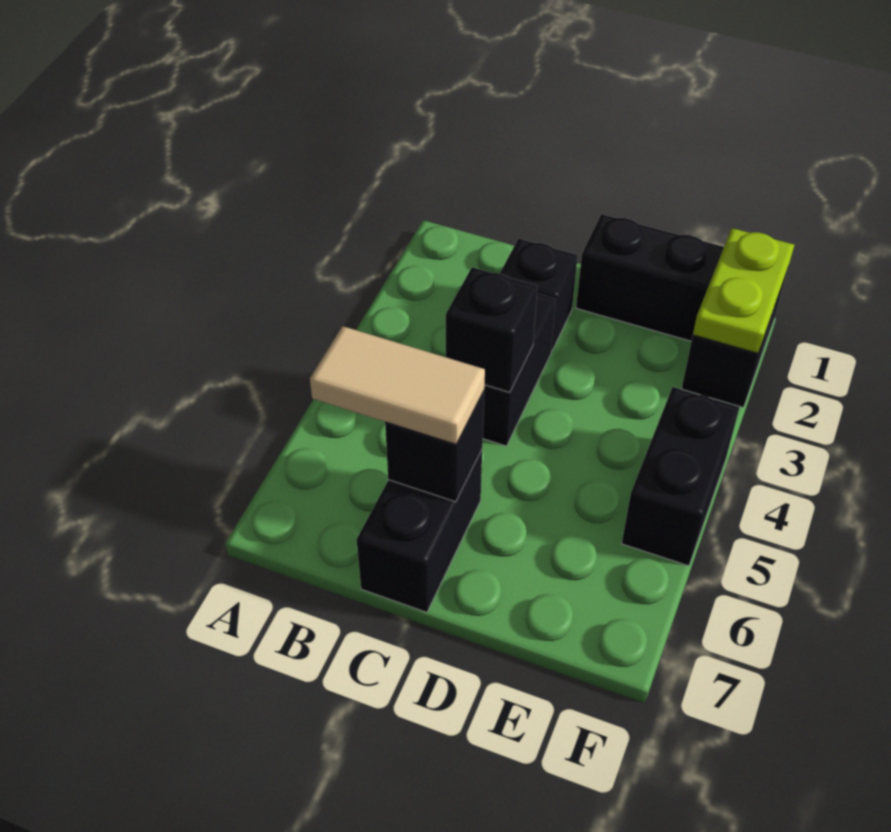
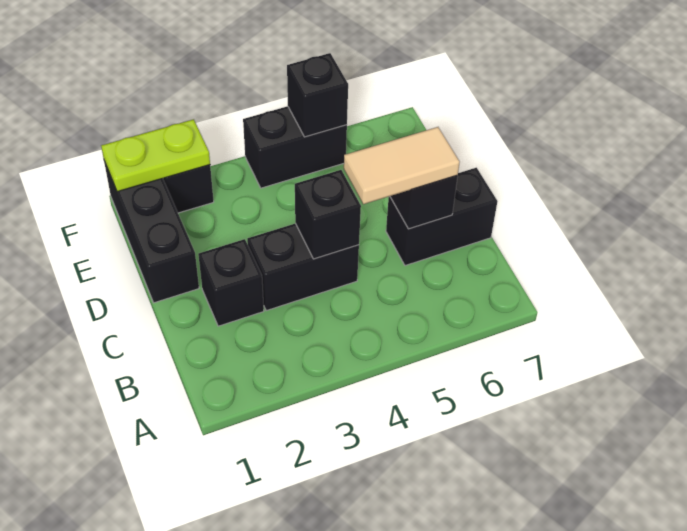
tan tile B6:C6 level 3 -> tan tile C5:C6 level 3
none -> black brick F5 level 2

